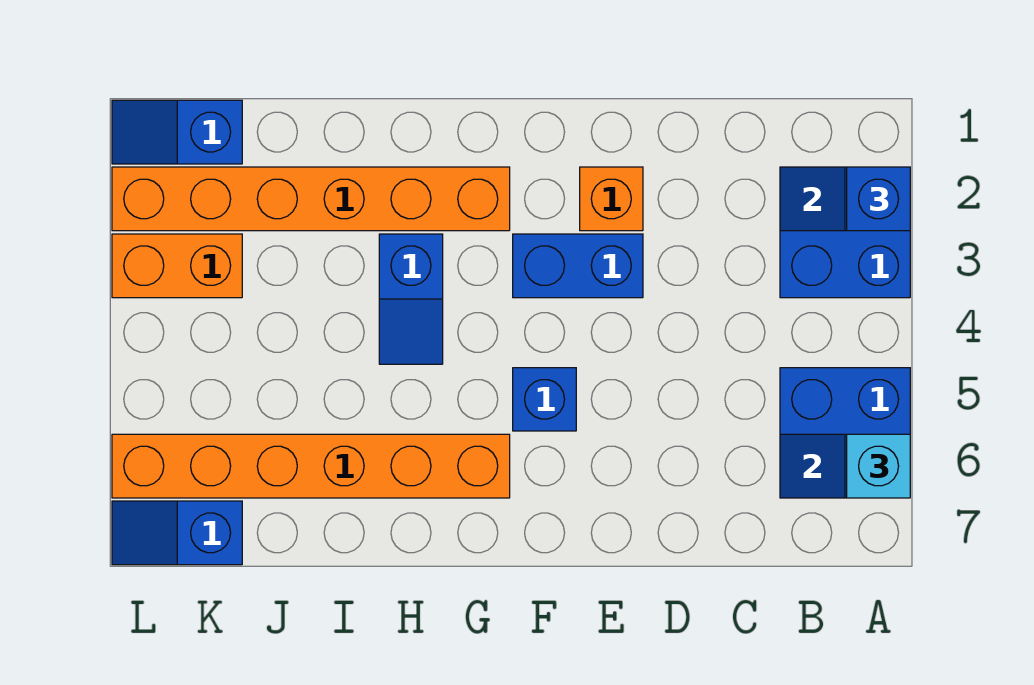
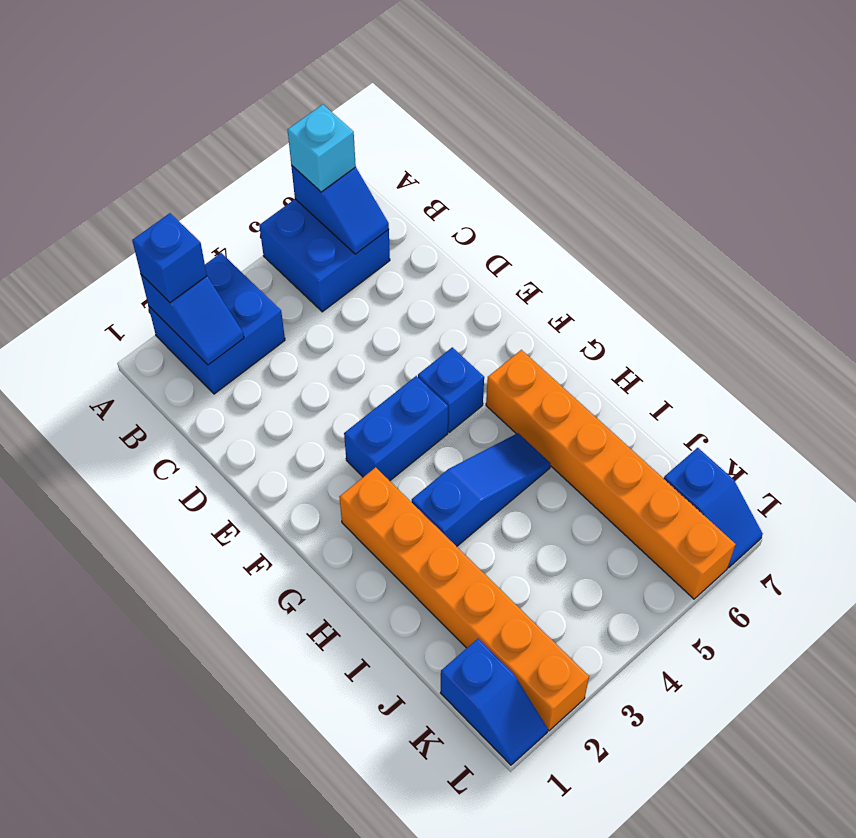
orange brick E2 level 1 -> none
blue brick E3:F3 level 1 -> blue brick F3:F4 level 1
blue slope H3:H4 level 1 top 3 -> blue slope H3:H5 level 1 top 3
orange brick K3:L3 level 1 -> none

